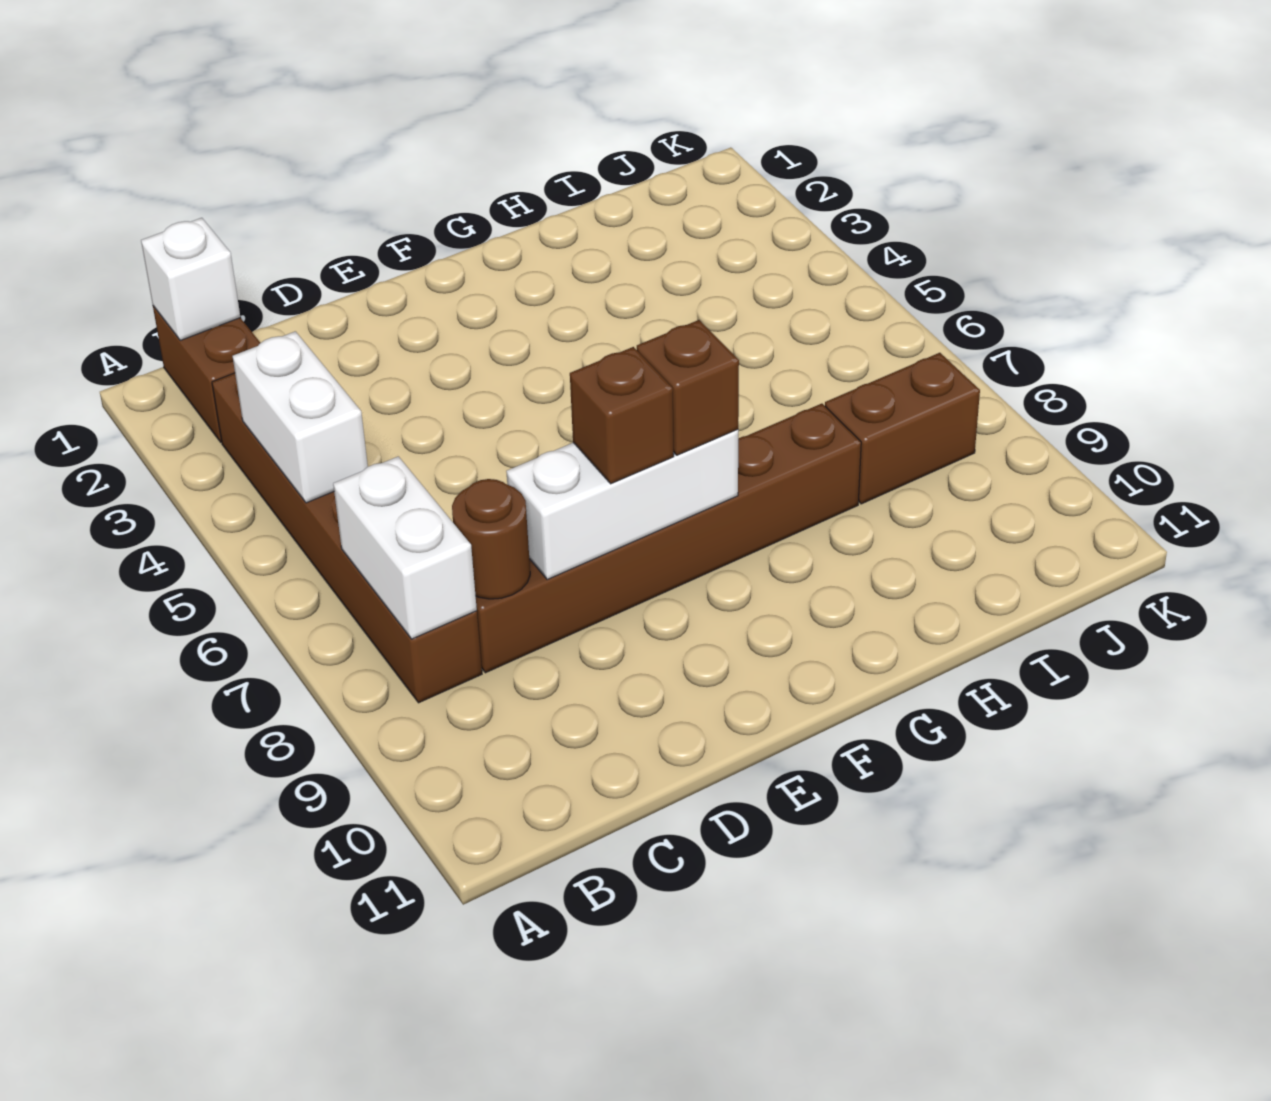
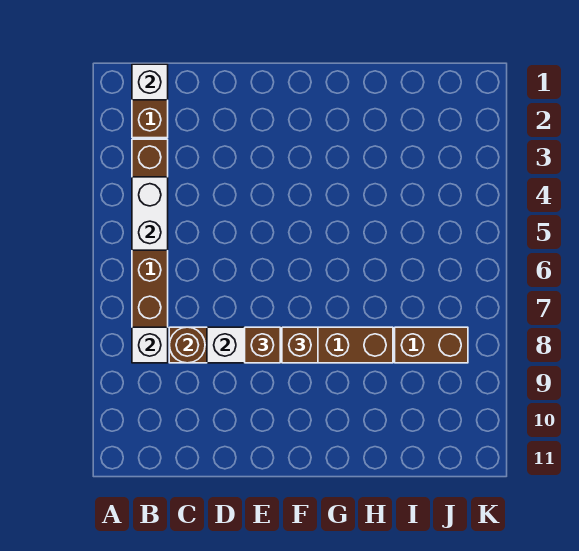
white brick B7:B8 level 2 -> white brick B8 level 2

